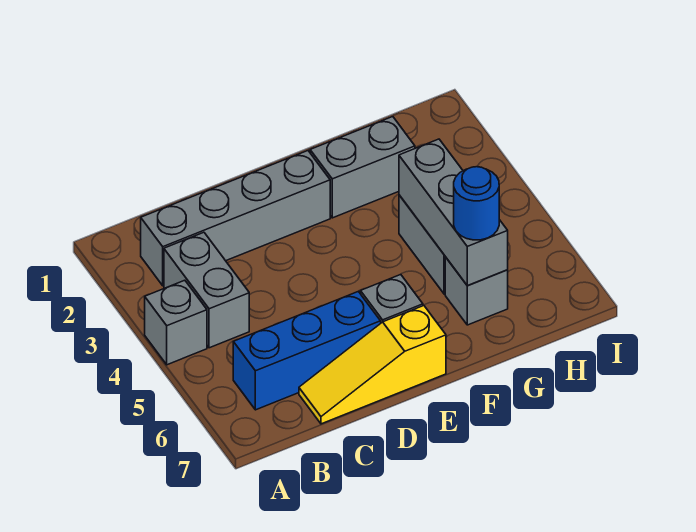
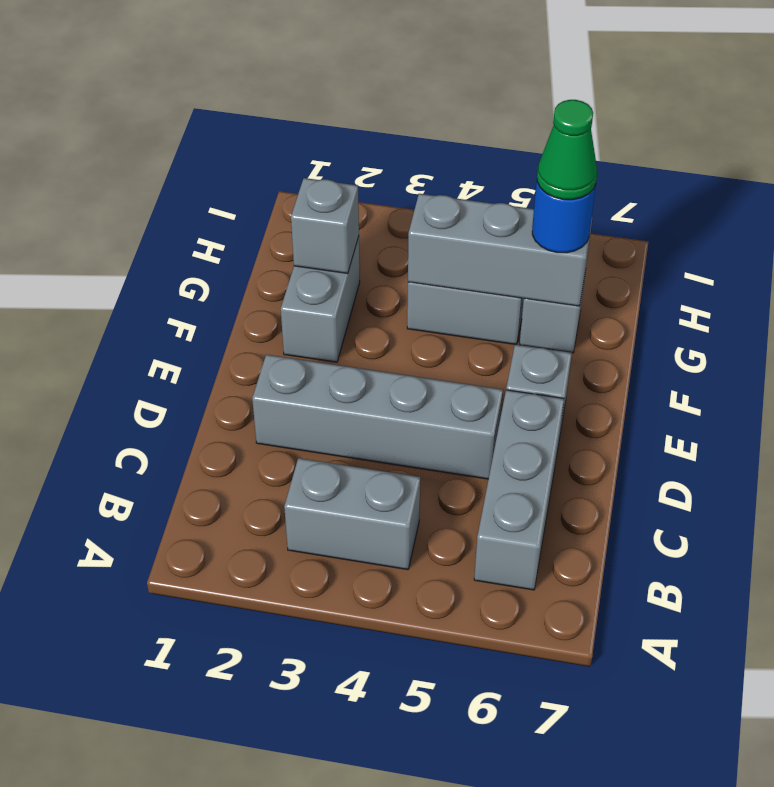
grey brick A4 level 1 -> grey brick G2 level 2
grey brick B2:E2 level 1 -> grey brick D2:D5 level 1
blue brick B6:D6 level 1 -> grey brick B6:D6 level 1
yellow slope C7:E7 level 1 top E -> none
none -> green cone G6 level 4

